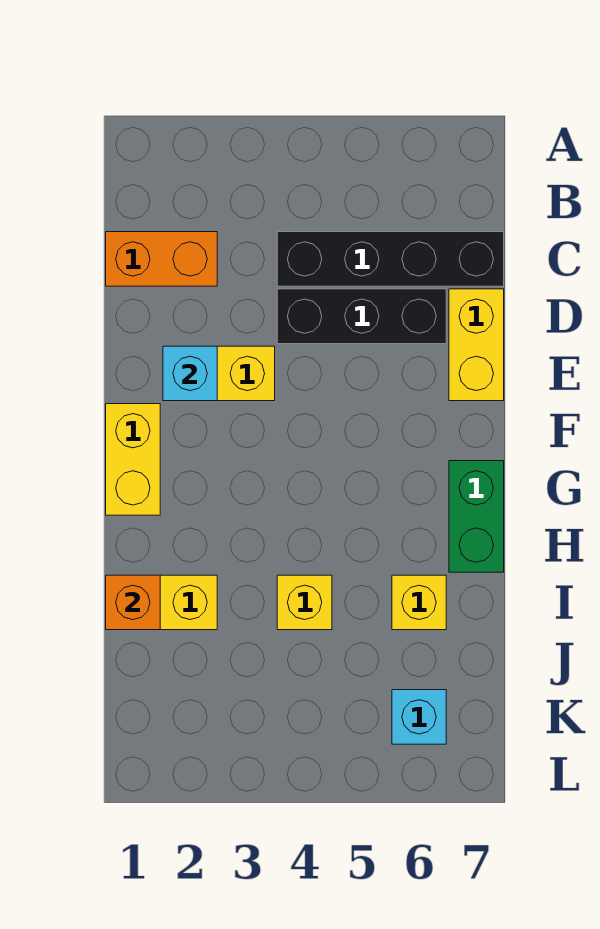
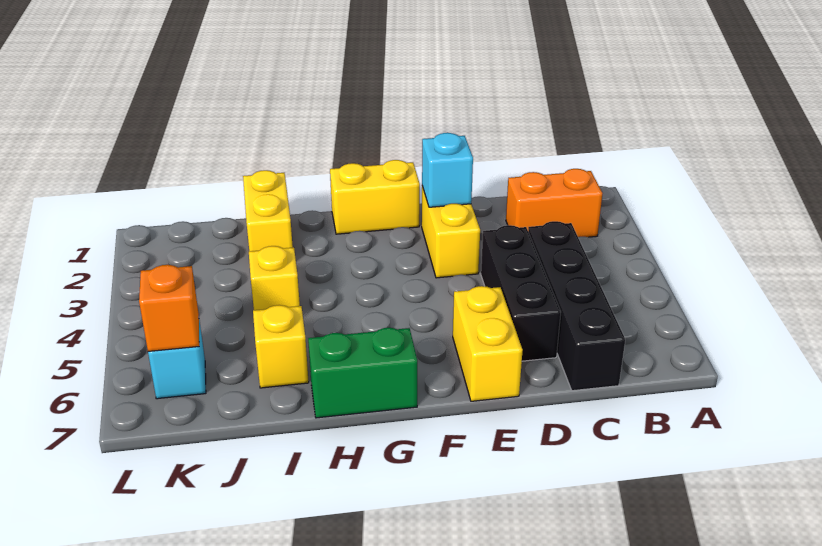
orange brick C1:C2 level 1 -> orange brick B2:C2 level 1
yellow brick D7:E7 level 1 -> yellow brick E6:E7 level 1
orange brick I1 level 2 -> orange brick K6 level 2

